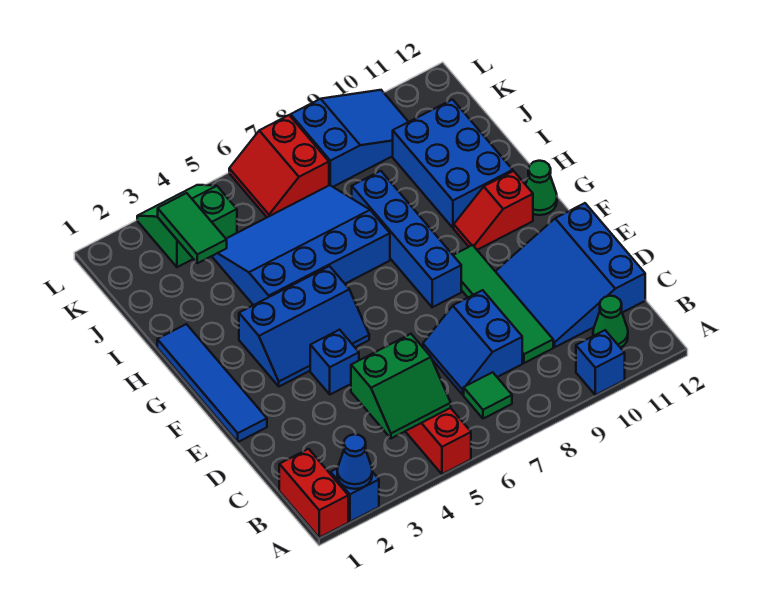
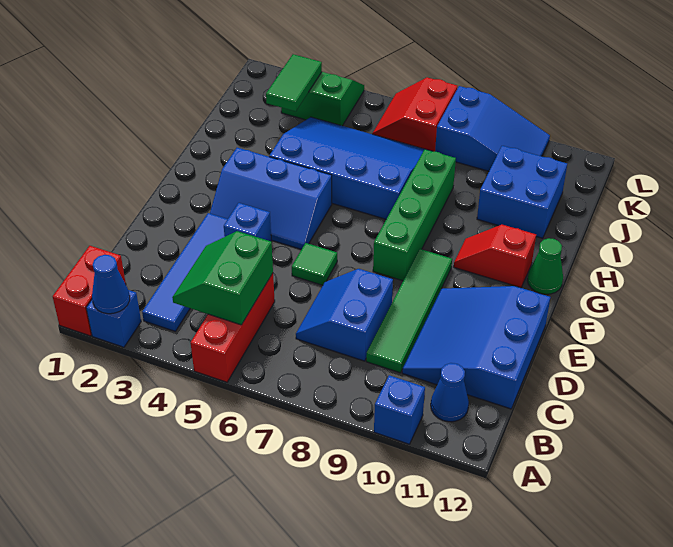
green slope B4:C5 level 2 top C -> green slope B4:C5 level 2 top 5
green tile B7 level 1 -> green tile E6 level 1
green cone B11 level 1 -> blue cone B11 level 1
blue tile E1:H1 level 1 -> blue tile B3:E3 level 1
blue brick F8:I8 level 1 -> green brick F8:I8 level 1
blue brick H10:J11 level 1 -> blue brick I10:J11 level 1

